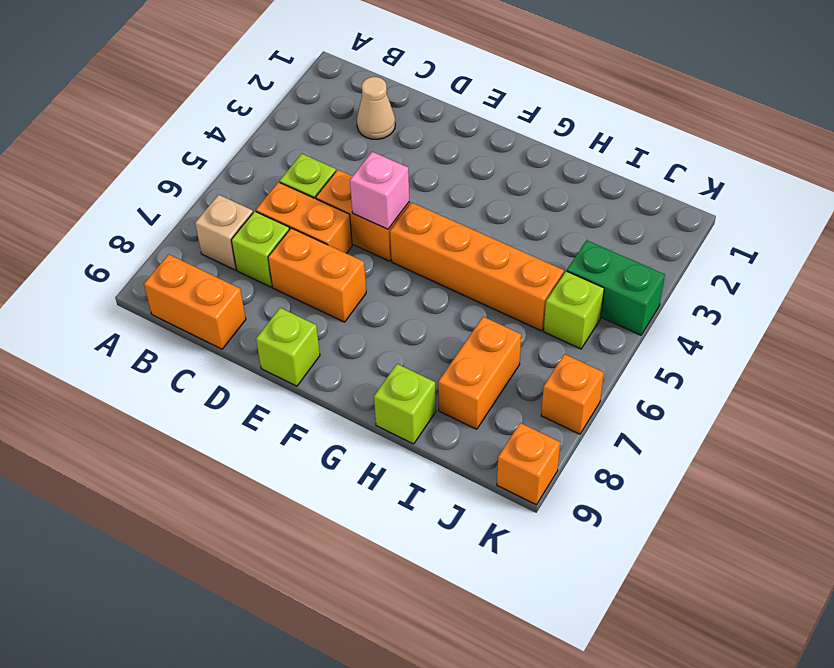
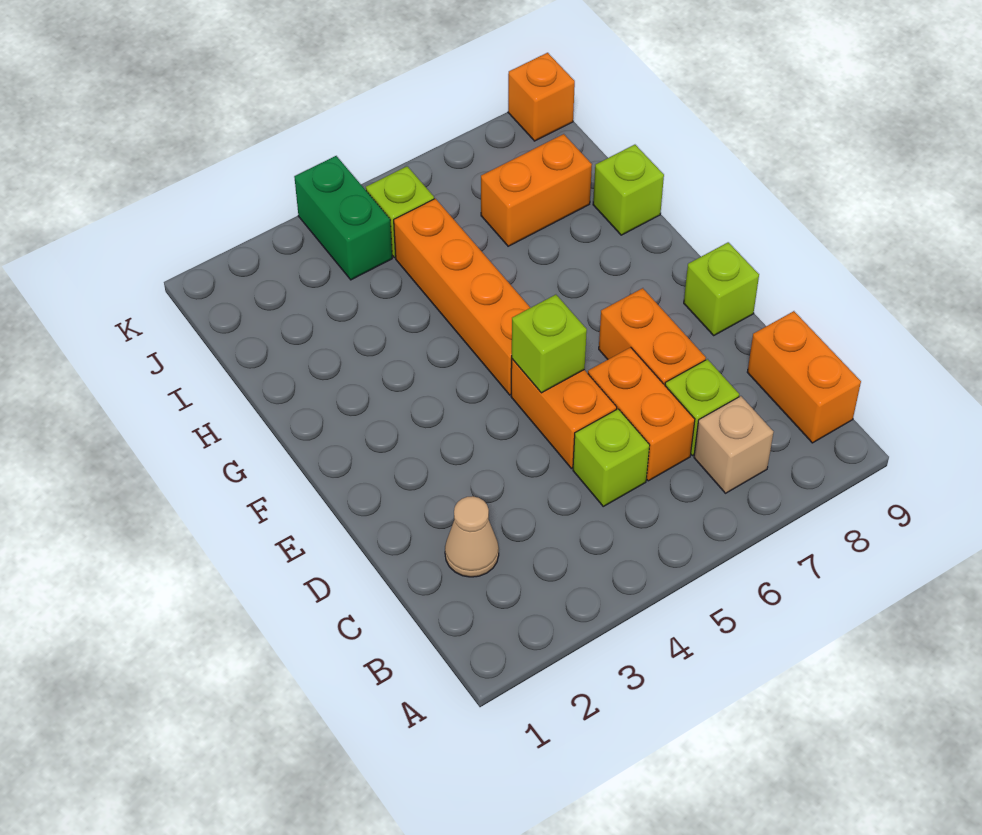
pink brick E5 level 2 -> lime brick E5 level 2
orange brick K7 level 1 -> none

